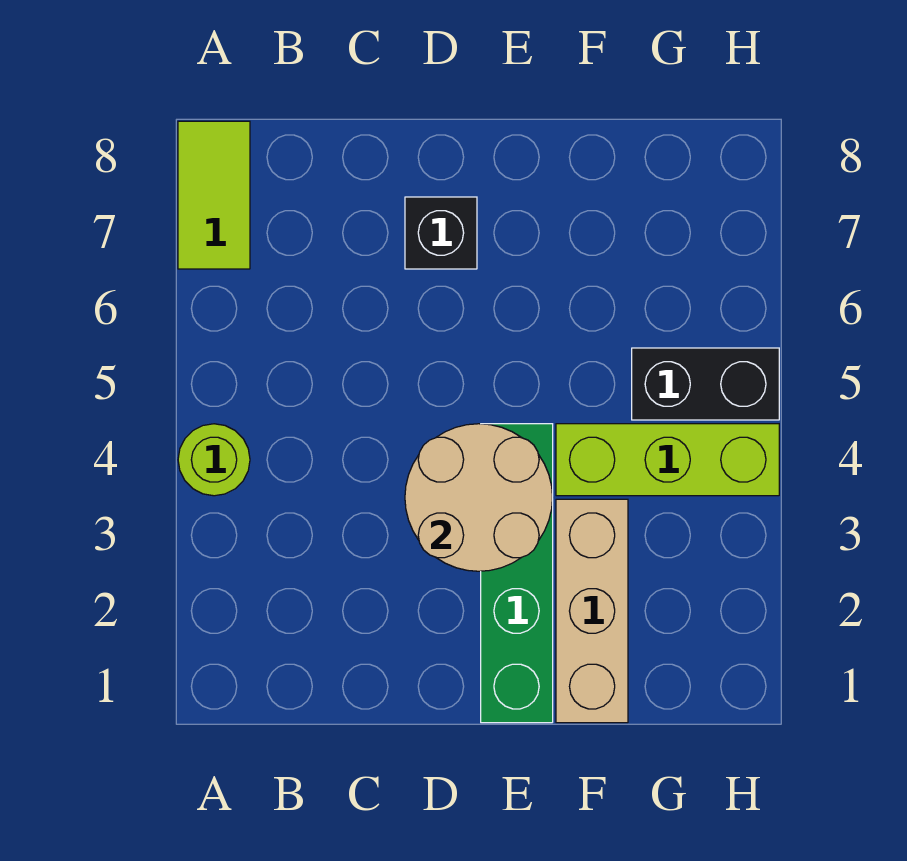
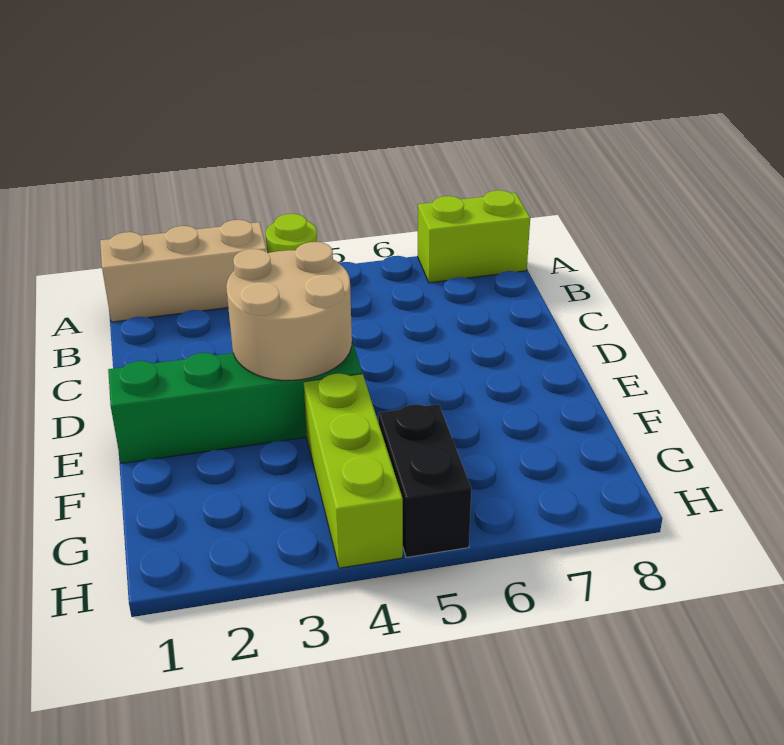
lime tile A7:A8 level 1 -> lime brick A7:A8 level 1
black brick D7 level 1 -> none
tan brick F1:F3 level 1 -> tan brick A1:A3 level 1

